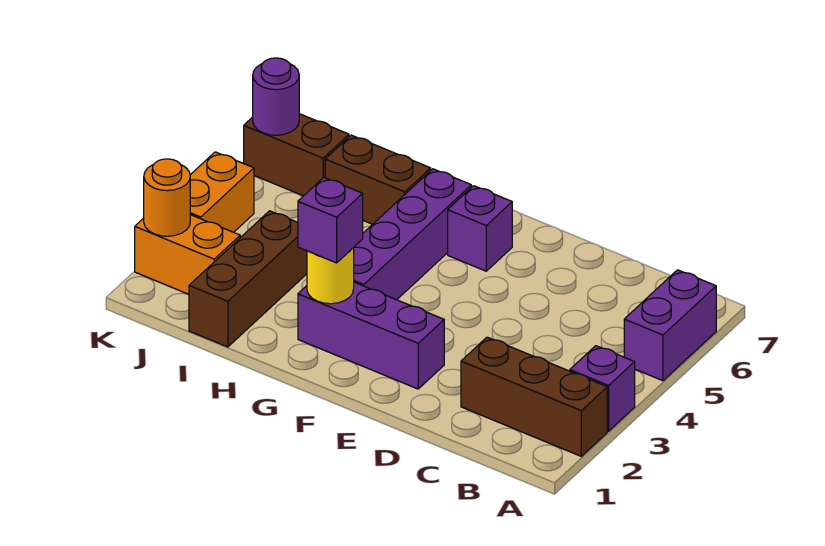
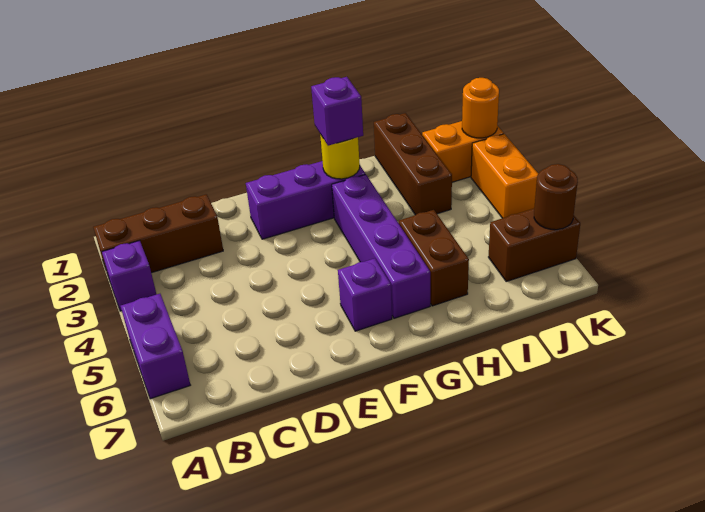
brown brick H6:I6 level 1 -> brown brick H5:H6 level 1
purple round brick K6 level 2 -> brown round brick K6 level 2

